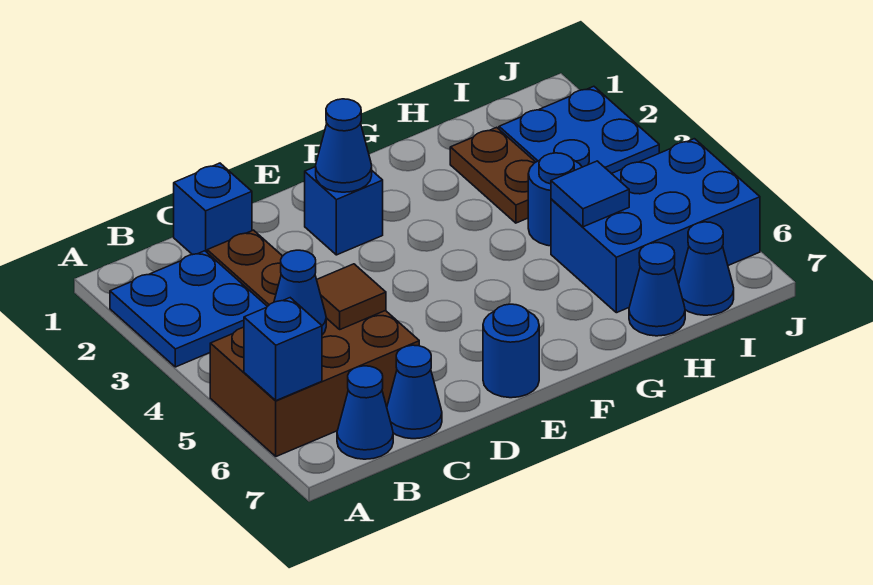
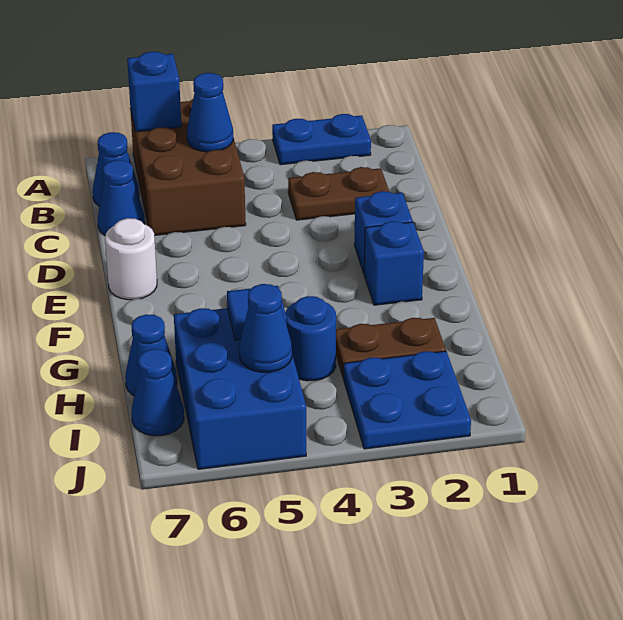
blue plate A2:B3 level 1 -> blue plate A2:A3 level 1
blue brick C1 level 1 -> blue brick F2 level 1
brown tile C5 level 2 -> none
blue cone E2 level 2 -> blue cone I5 level 2
blue round brick E7 level 1 -> white round brick E7 level 1

